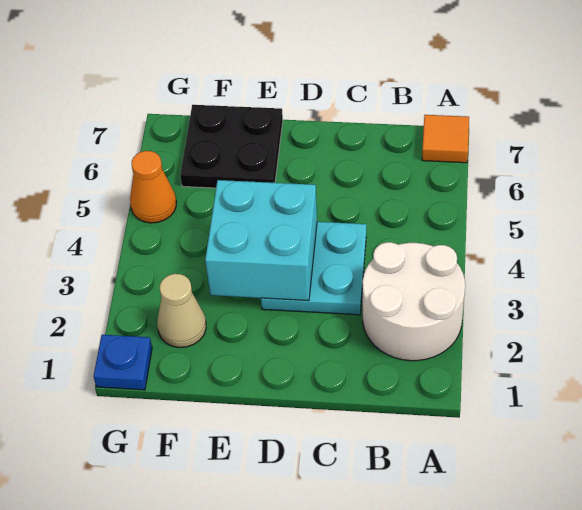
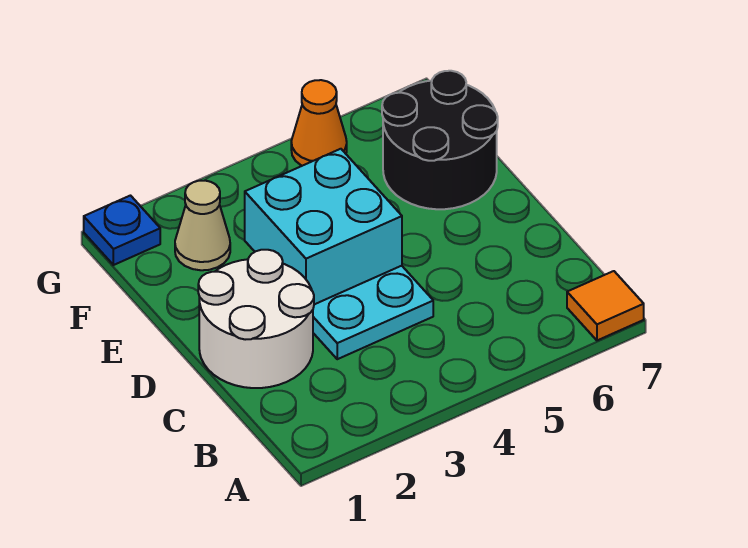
white round brick A2:B3 level 1 -> white round brick C1:D2 level 1
black plate E6:F7 level 1 -> black round brick E6:F7 level 1

